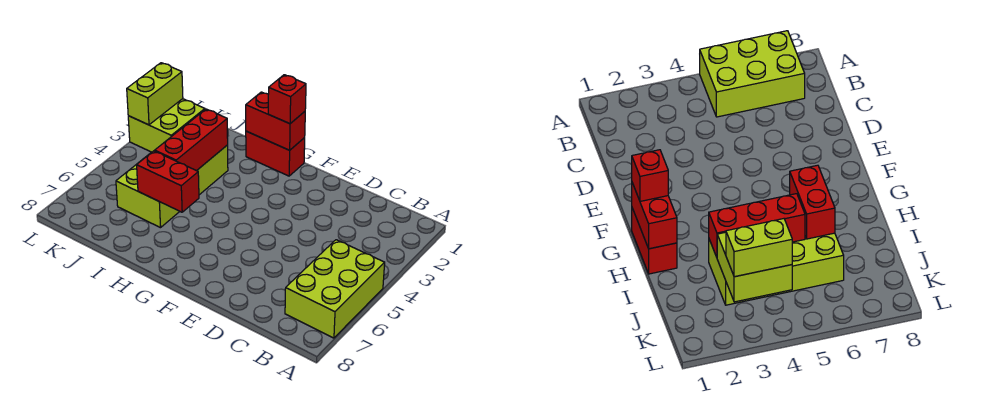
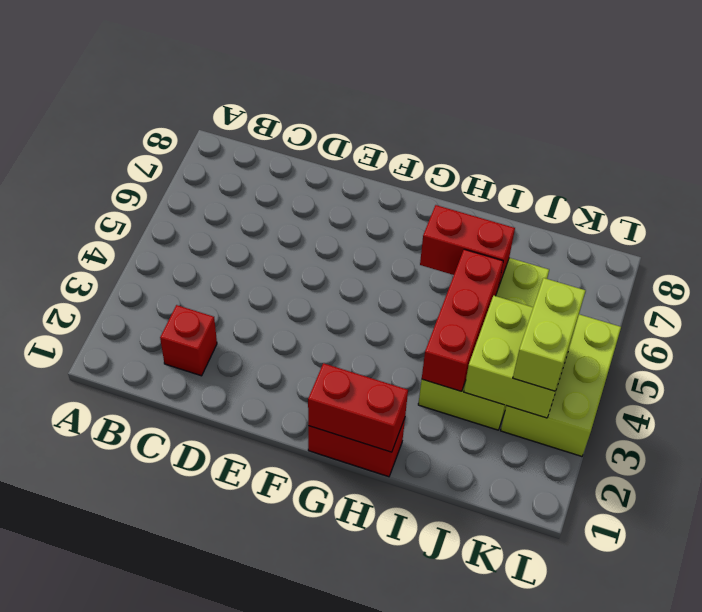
lime brick A5:B7 level 1 -> lime brick K3:L5 level 1
red brick G1 level 3 -> red brick C2 level 1

